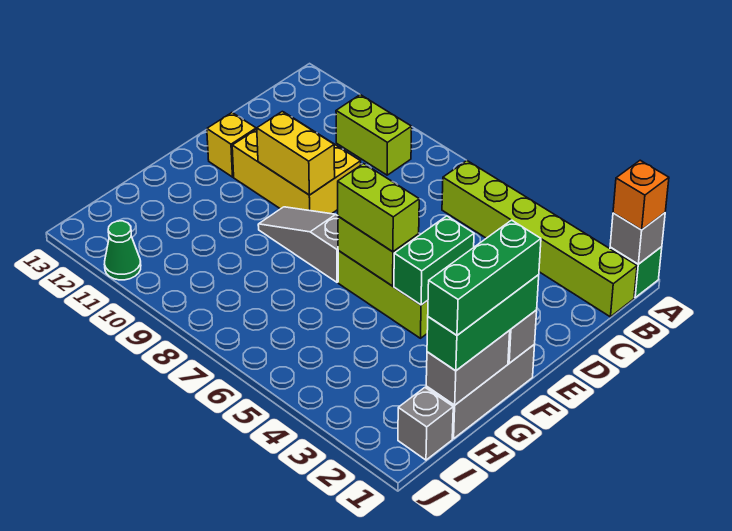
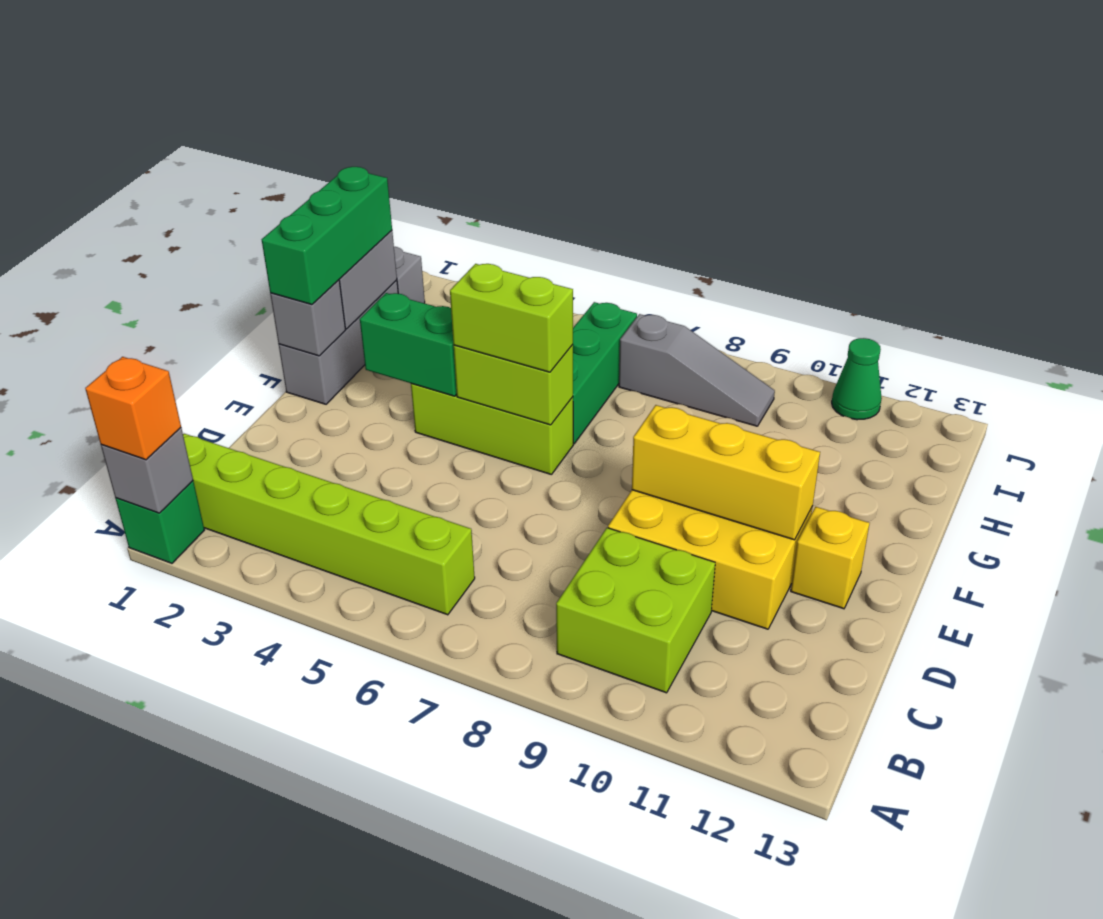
lime brick B9:B10 level 1 -> lime brick B9:C10 level 1
green brick E4:F4 level 2 -> green brick F3:F4 level 2
yellow brick E9:E10 level 2 -> yellow brick E9:E11 level 2
green brick F1:H1 level 4 -> green brick G6:I6 level 1
grey slope F7:F9 level 1 top 7 -> grey slope I7:I9 level 1 top 7

